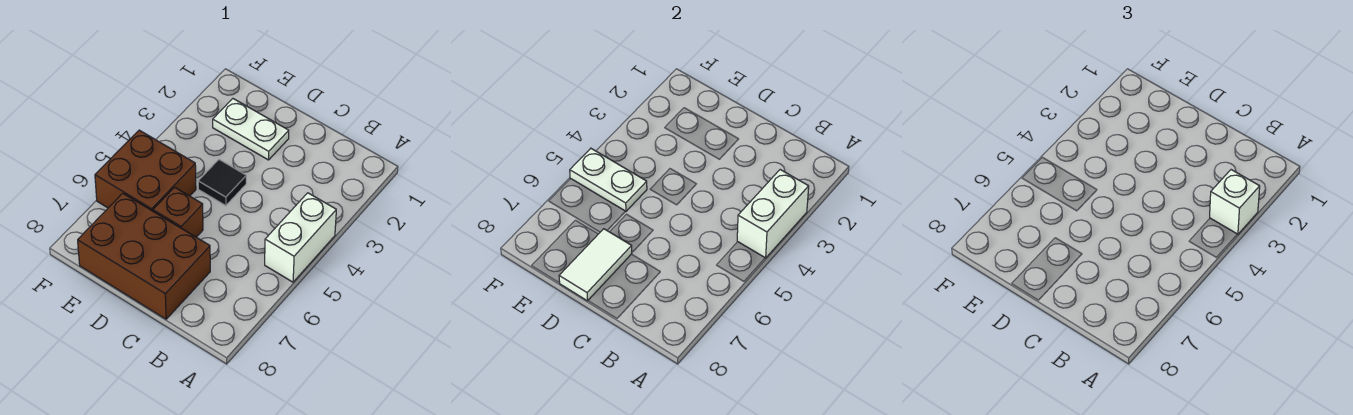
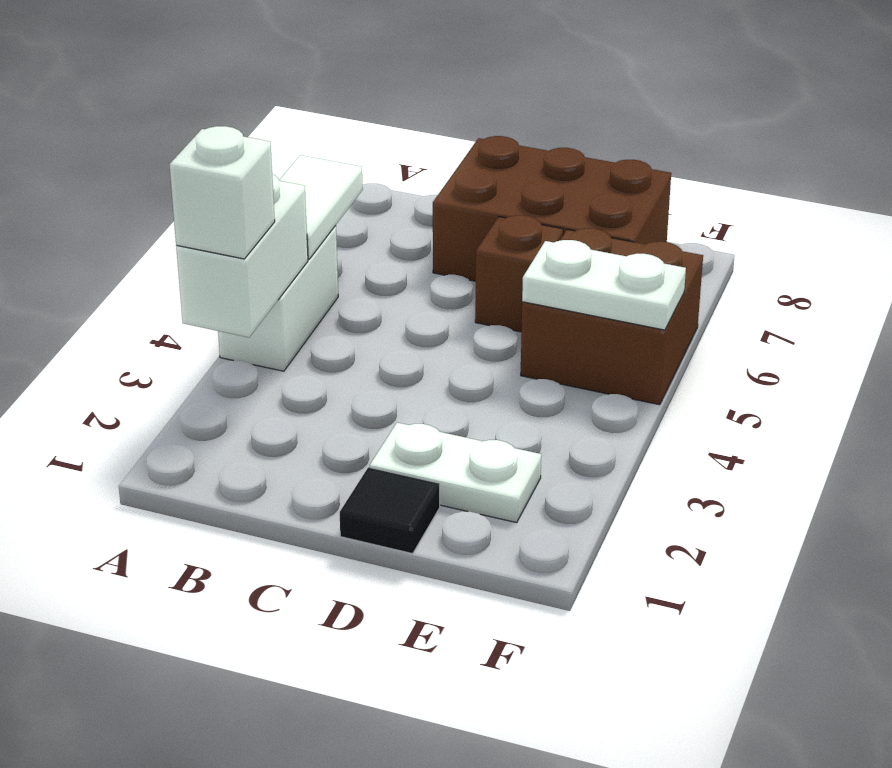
black tile D4 level 1 -> black tile D1 level 1
white tile D7:D8 level 2 -> white tile A5:A6 level 2

